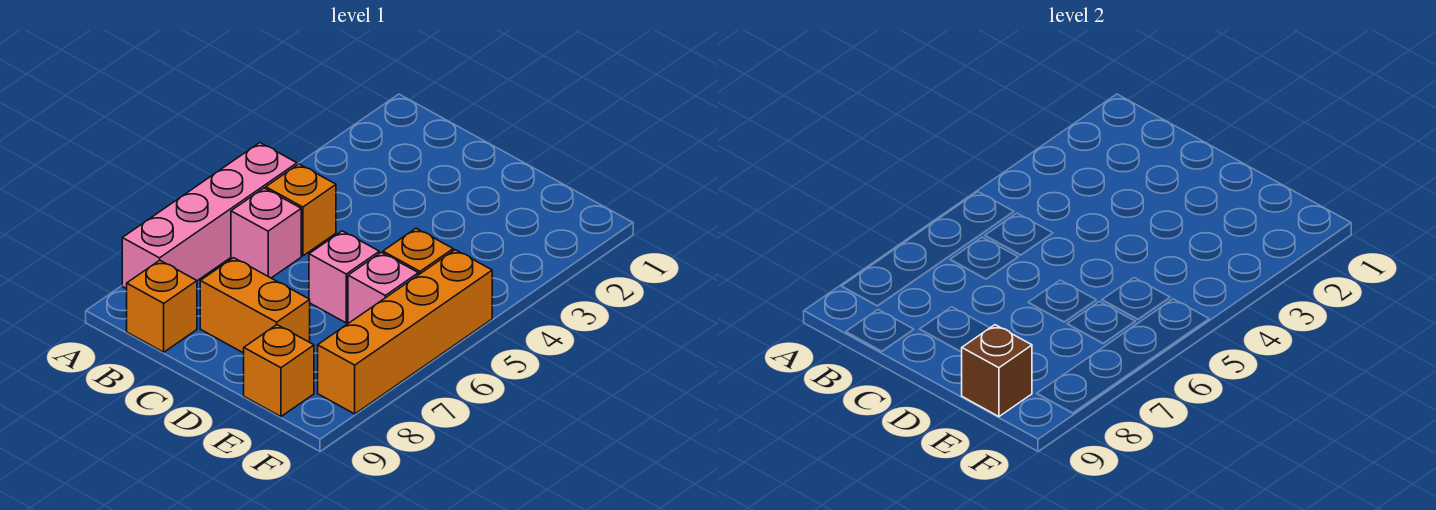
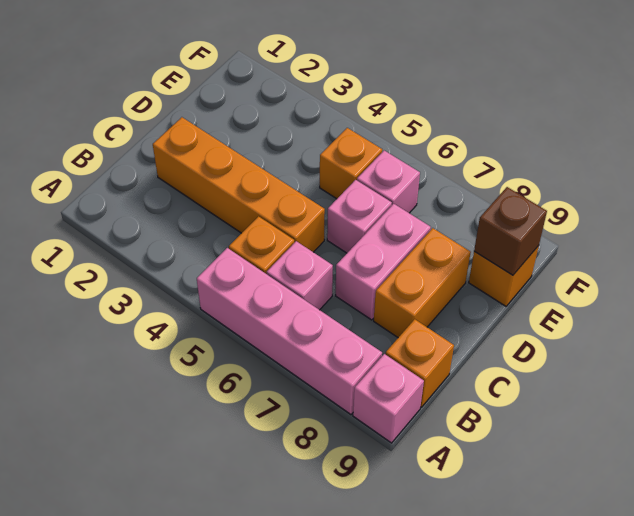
none -> pink brick A9 level 1
none -> pink brick C7:D7 level 1
orange brick F5:F8 level 1 -> orange brick C2:C5 level 1

